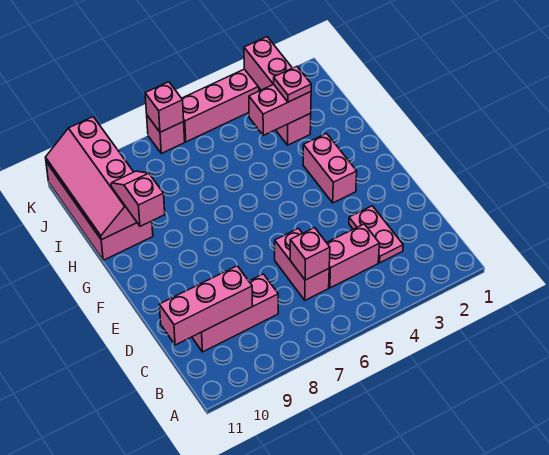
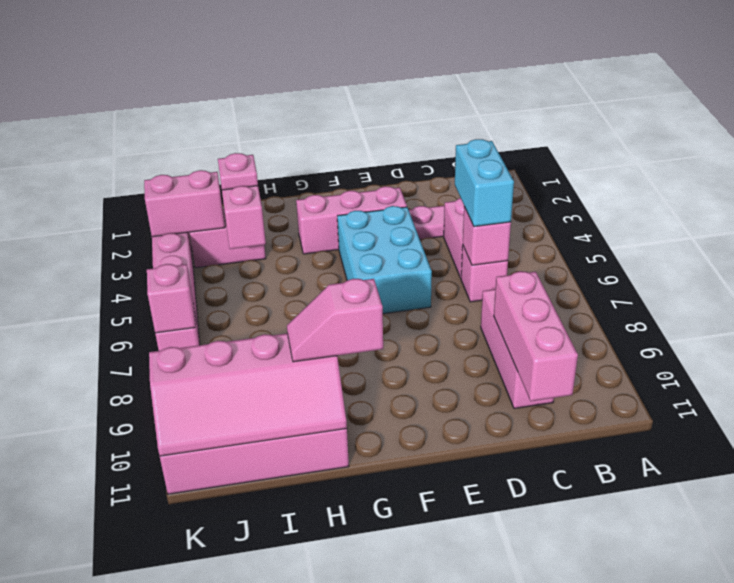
none -> cyan brick C5:C6 level 3
pink brick C6:D6 level 1 -> pink brick C6 level 1
none -> cyan brick E4:F6 level 1
pink brick F3:G3 level 1 -> pink brick E3:G3 level 1

